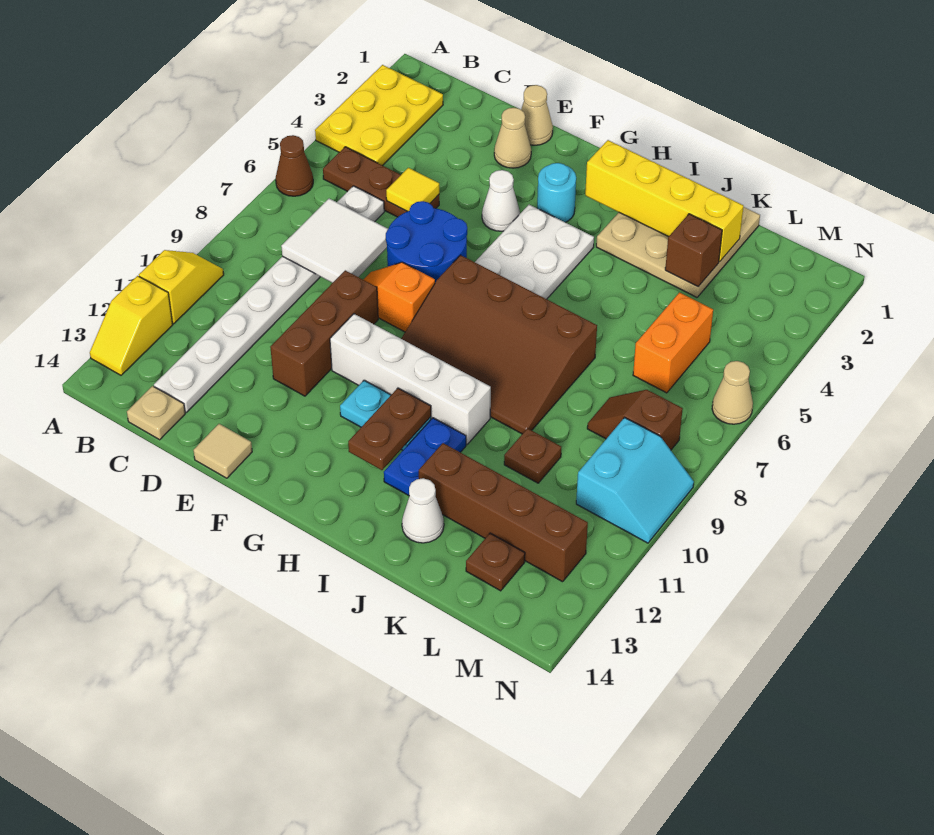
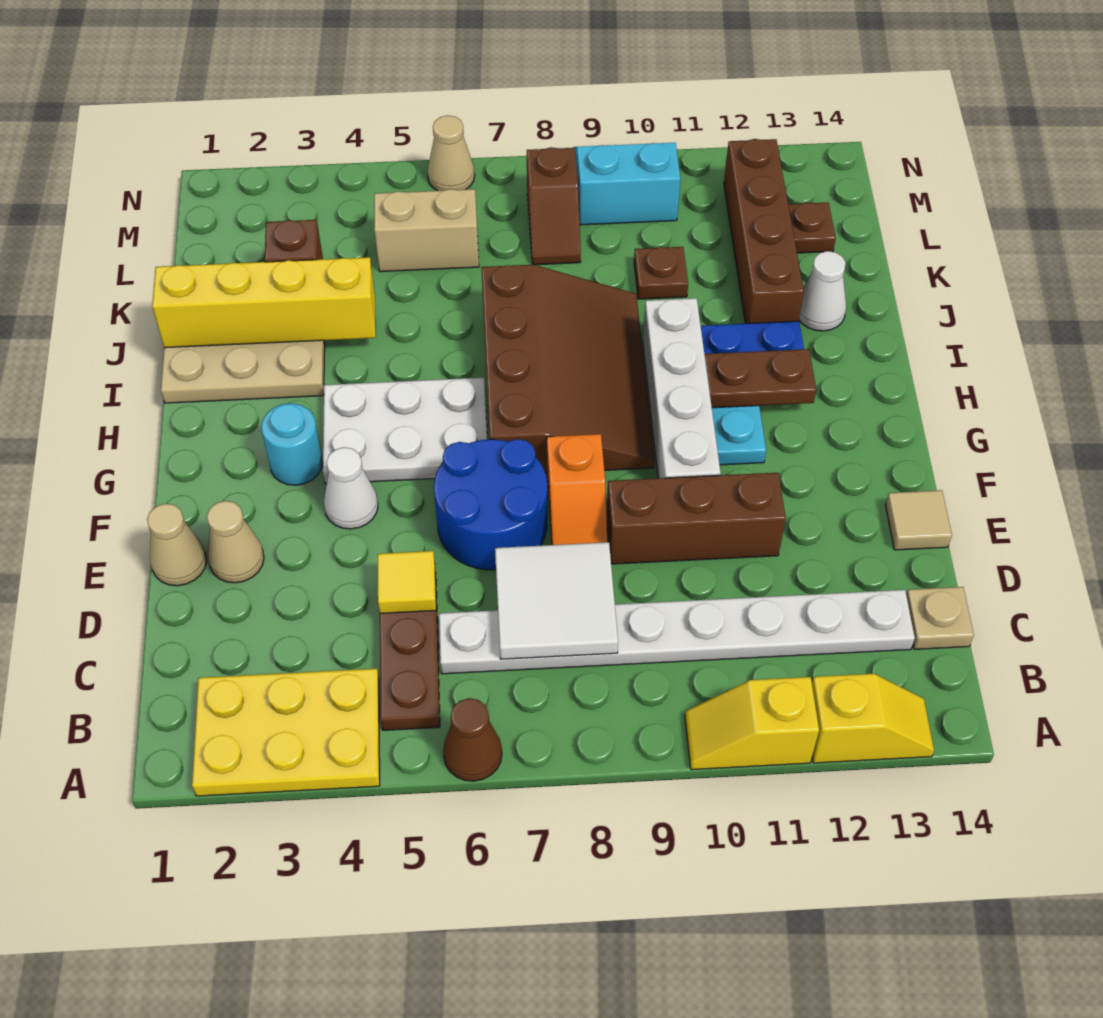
yellow brick H2:K2 level 2 -> yellow brick J1:J4 level 2
orange brick L5:L6 level 1 -> tan brick L5:L6 level 1

